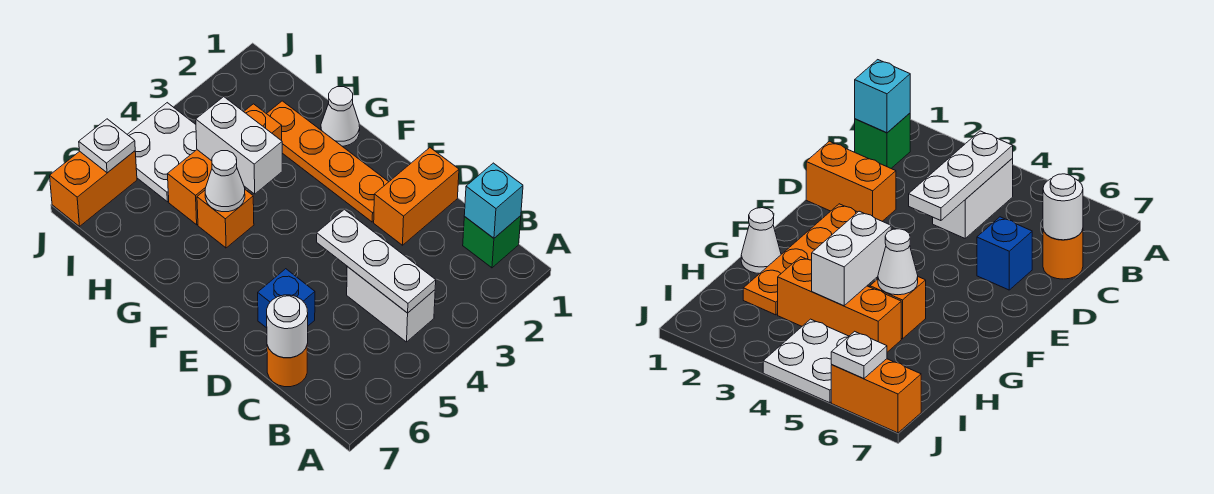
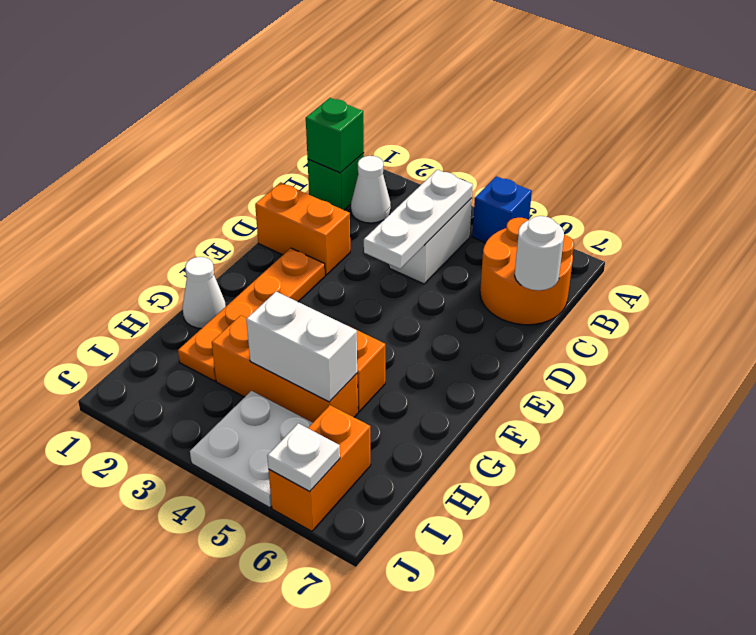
cyan brick B1 level 2 -> green brick B1 level 2
orange round brick C7 level 1 -> orange round brick B6:C7 level 1
blue brick D6 level 1 -> blue brick A5 level 1
white brick G4:H4 level 2 -> white brick H4:H5 level 2
white cone G5 level 2 -> white cone B2 level 1
orange brick J6:J7 level 1 -> orange brick I6:J6 level 1

